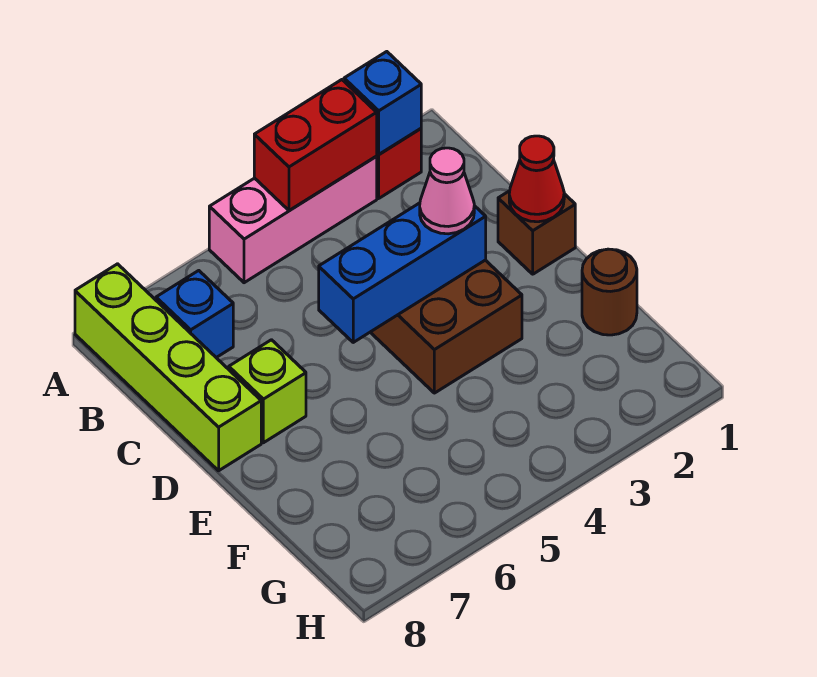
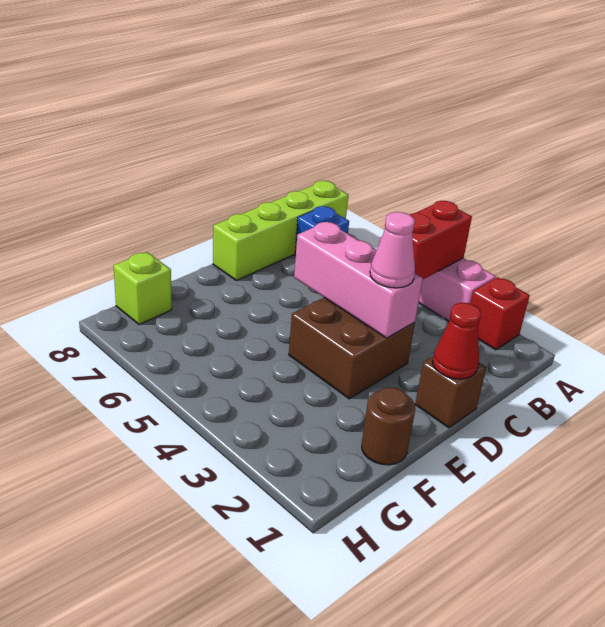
blue brick A2 level 2 -> none
red brick A3:A4 level 2 -> red brick A4:B4 level 2
blue brick D3:D5 level 2 -> pink brick D3:D5 level 2
lime brick D7 level 1 -> lime brick G8 level 1

